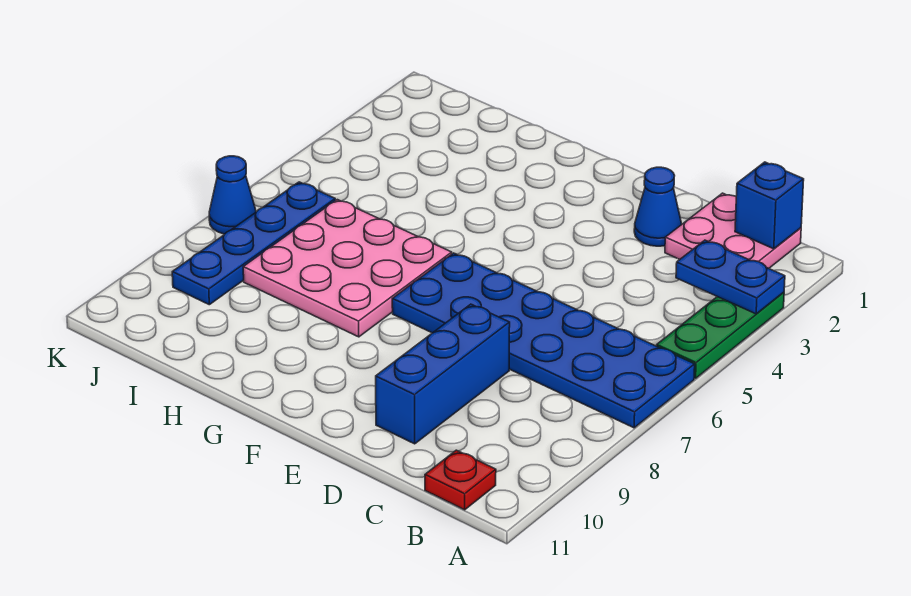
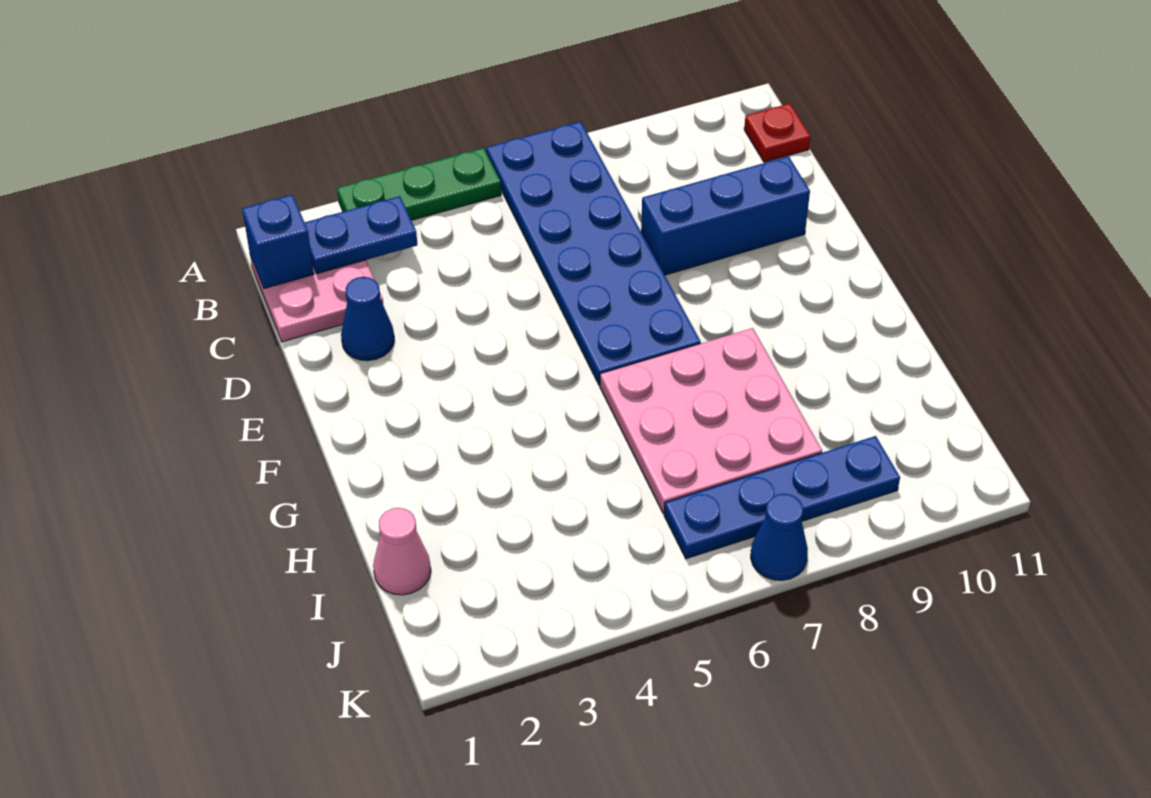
blue plate A3:B3 level 2 -> blue plate B2:B3 level 2
none -> pink cone I1 level 1

